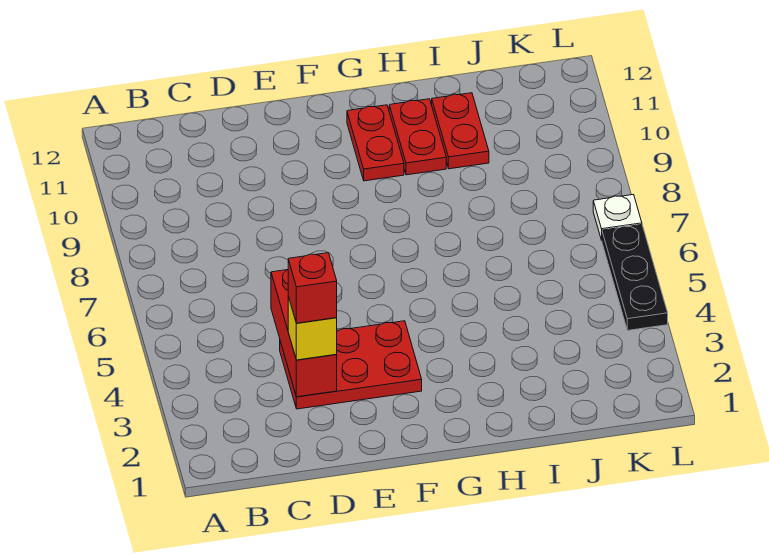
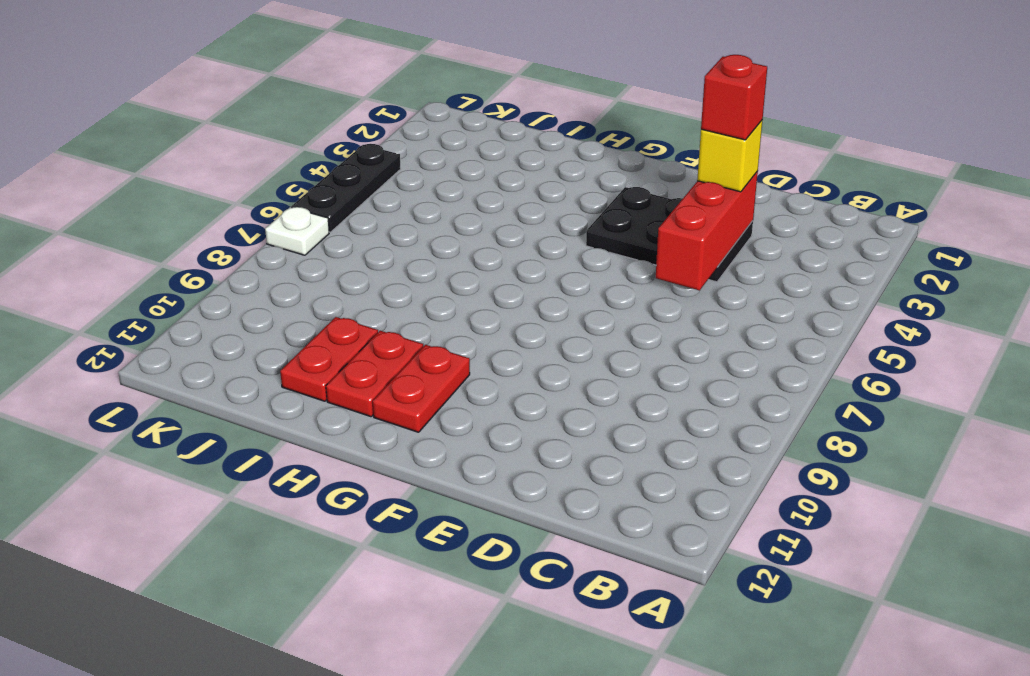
red plate D3:F4 level 1 -> black plate D3:F4 level 1

